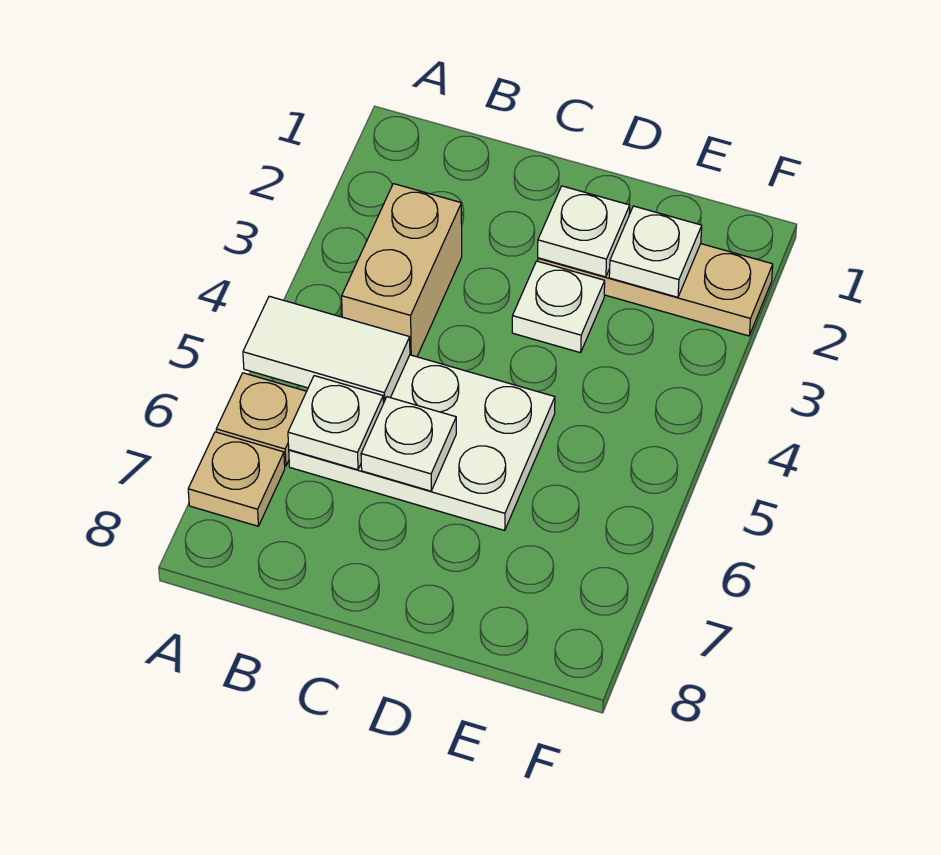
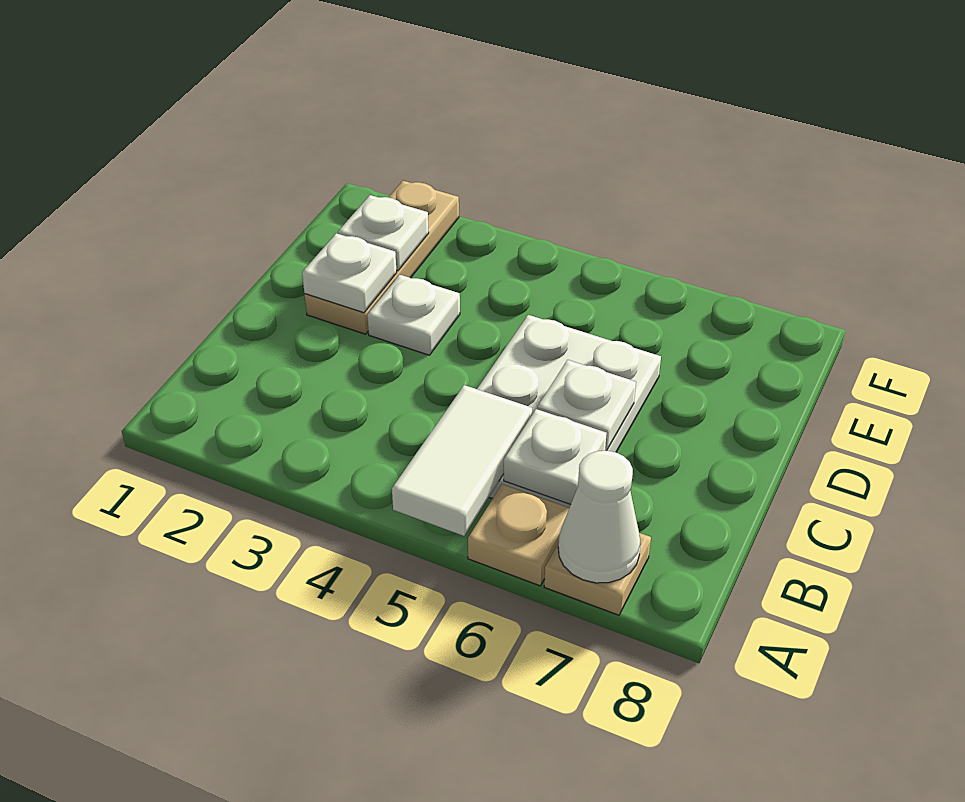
none -> white cone A7 level 2
tan brick B3:B4 level 1 -> none

